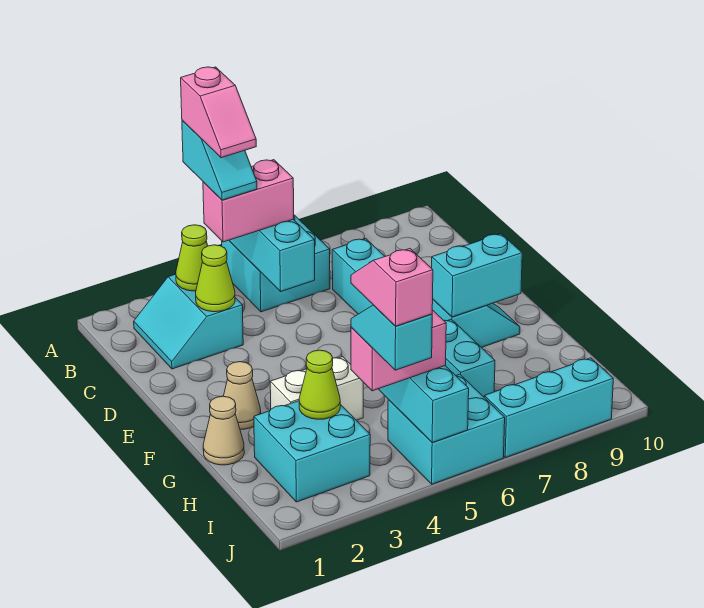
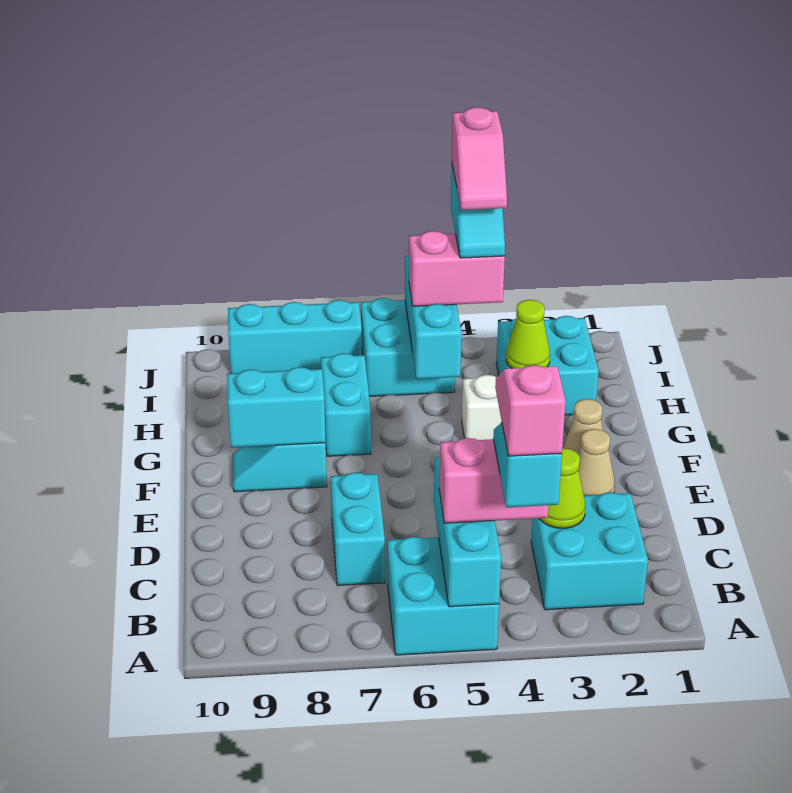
cyan slope B2:C3 level 1 top 3 -> cyan brick B2:C3 level 1
lime cone B3 level 2 -> none
tan cone G1 level 1 -> tan cone E2 level 1

